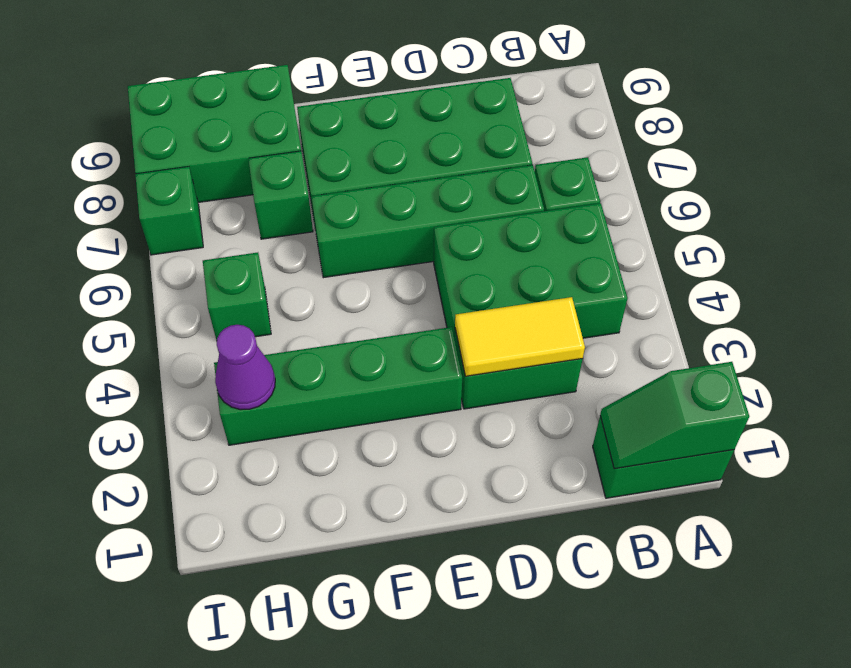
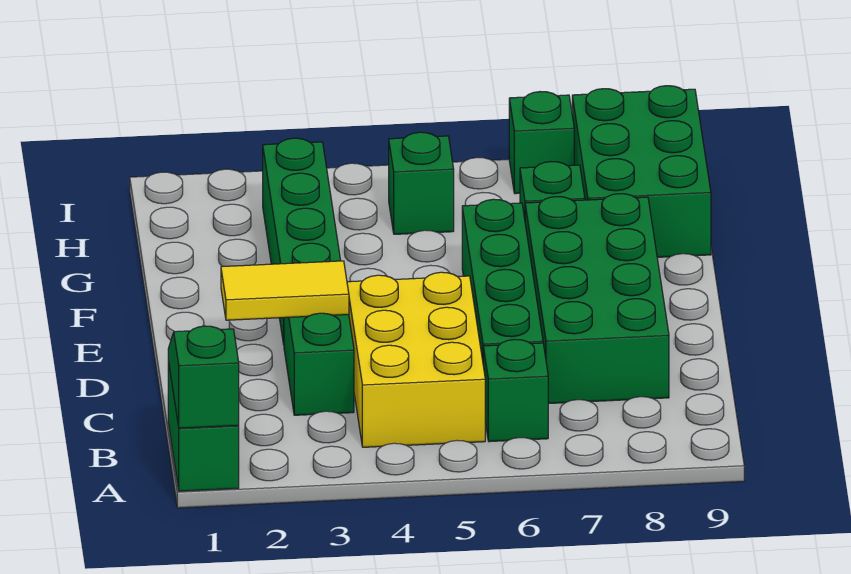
green brick B4:D5 level 1 -> yellow brick B4:D5 level 1
yellow tile C3:D3 level 2 -> yellow tile D2:D3 level 2
purple cone H3 level 2 -> none

